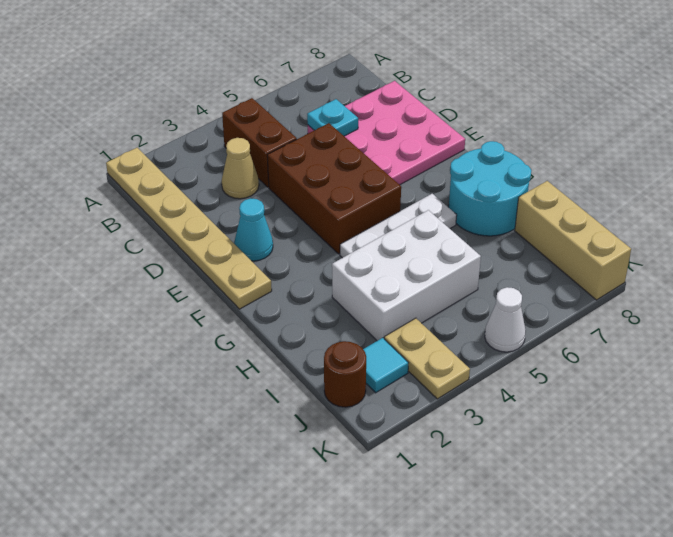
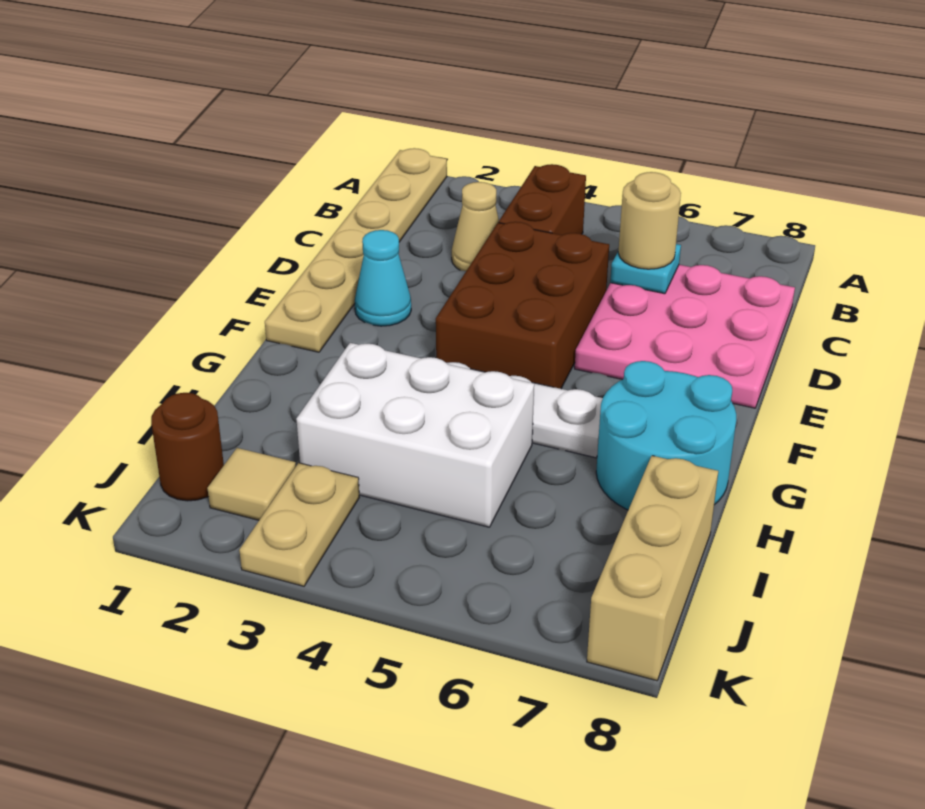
none -> tan round brick C6 level 3
cyan tile J2 level 1 -> tan tile J2 level 1
white cone K5 level 1 -> none

